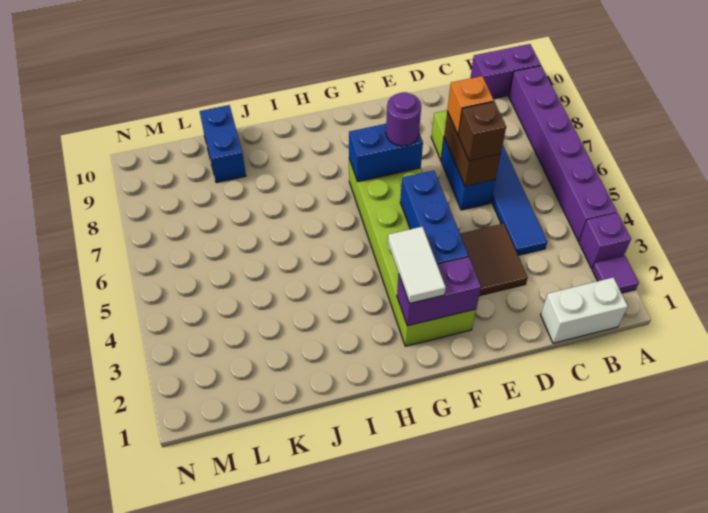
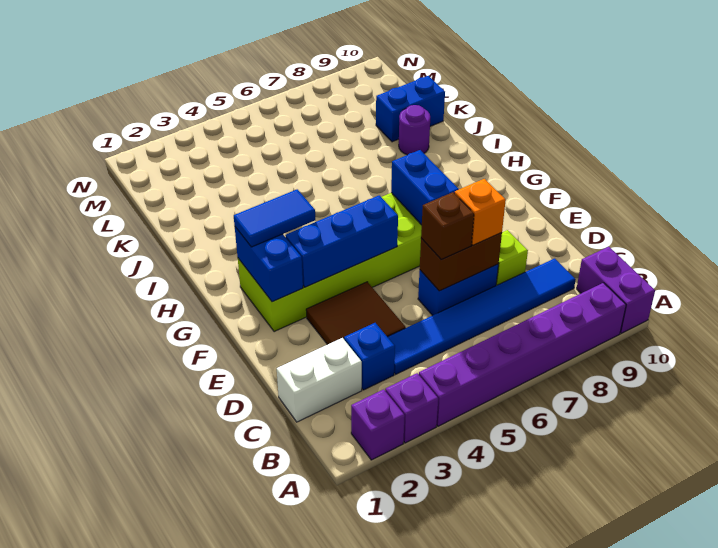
purple tile A2 level 1 -> purple brick A2 level 1
white brick B1:C1 level 1 -> white brick C1:C2 level 1
none -> blue brick C3 level 1
purple brick F2:G2 level 2 -> blue brick F2:G2 level 2
purple round brick F7 level 3 -> purple round brick J9 level 1
white tile G2:G3 level 3 -> blue tile G2:G3 level 3

